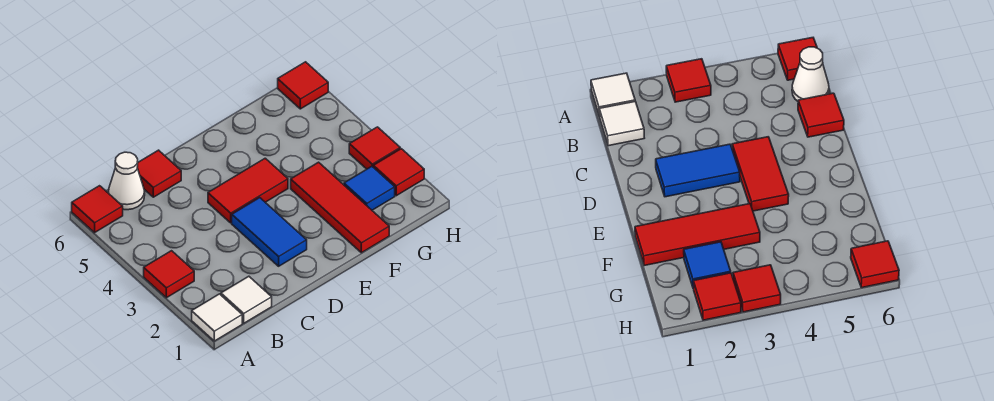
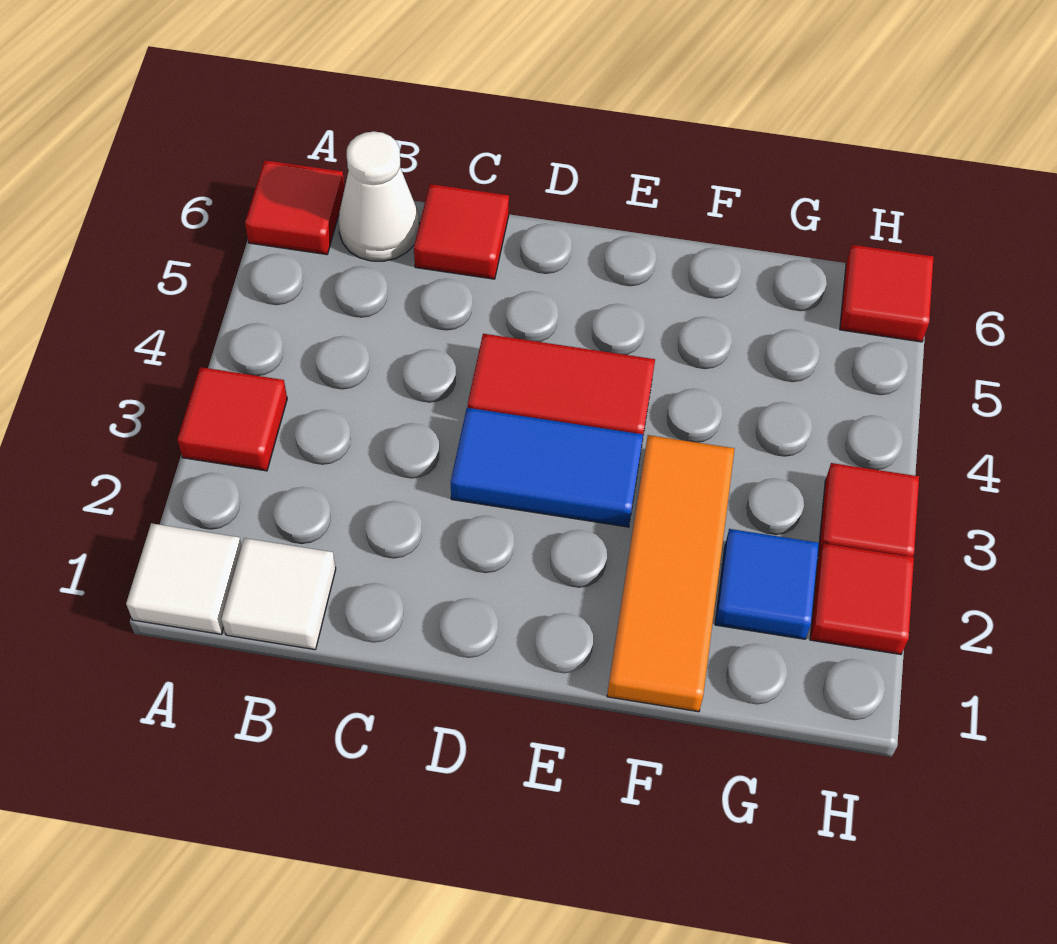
blue tile D2:D3 level 1 -> blue tile D3:E3 level 1
red tile F1:F3 level 1 -> orange tile F1:F3 level 1

